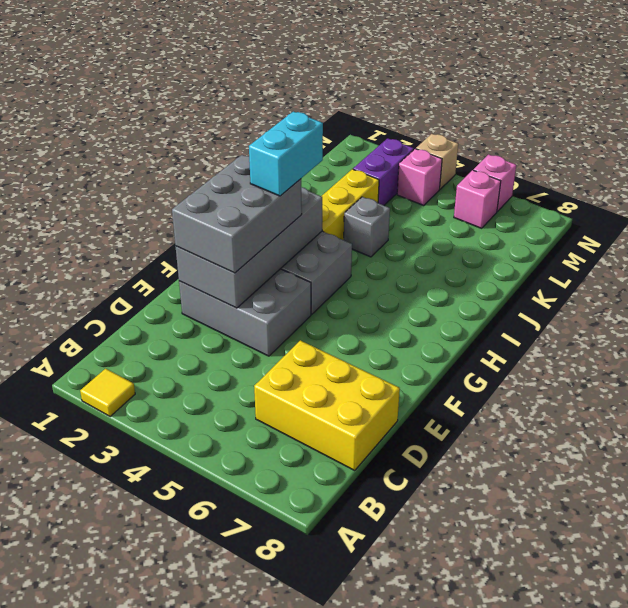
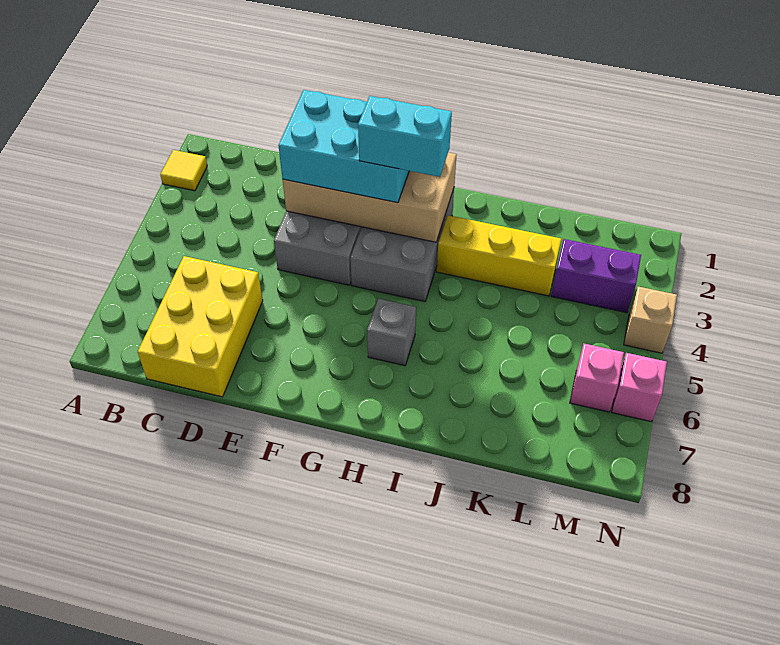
grey brick E2:H3 level 2 -> tan brick E2:H3 level 2
grey brick E2:G3 level 3 -> cyan brick E2:G3 level 3
grey brick J4 level 1 -> grey brick H6 level 1
pink brick M4 level 1 -> none

